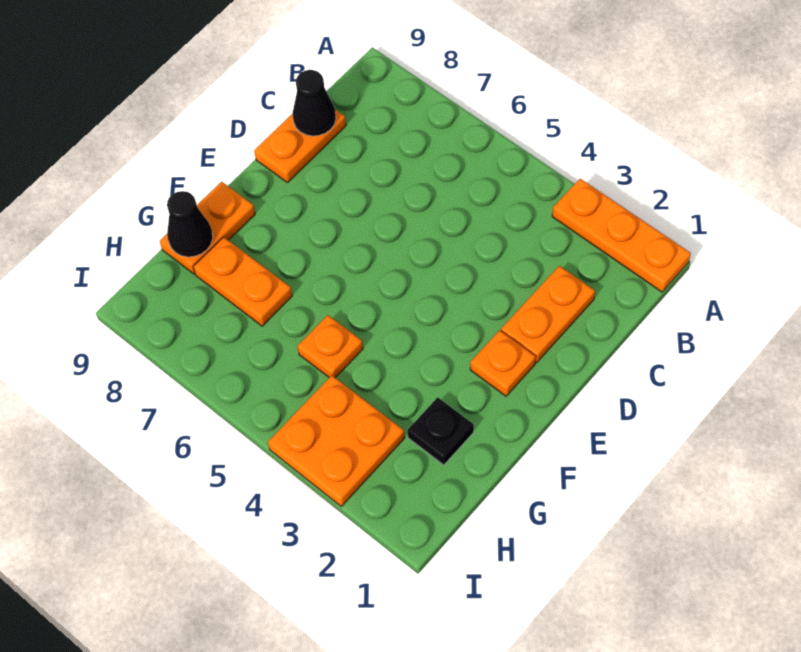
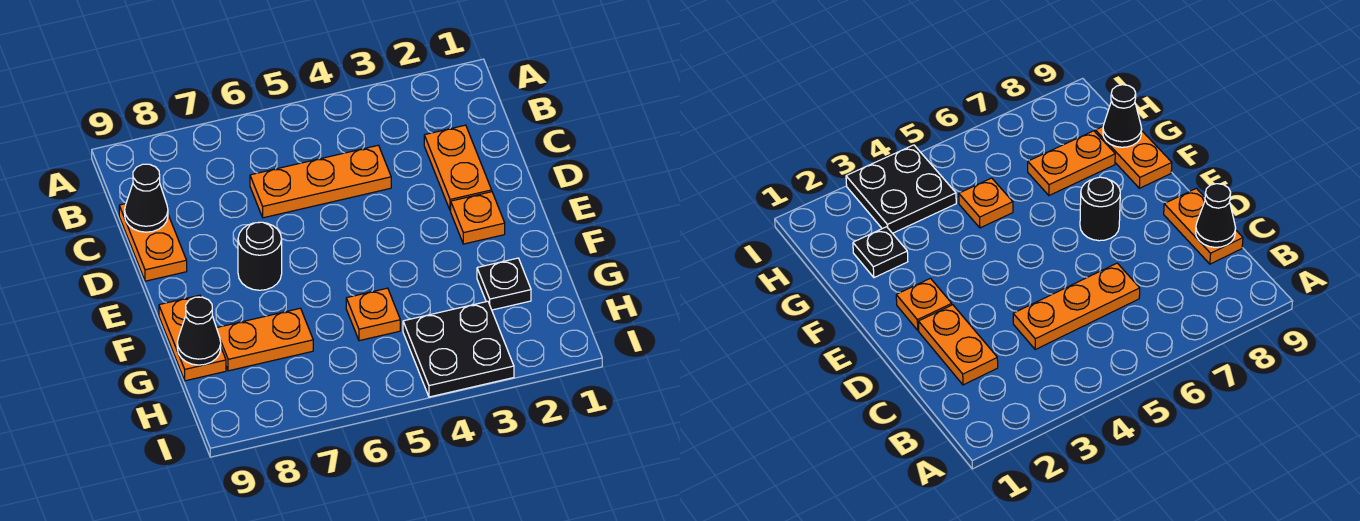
orange plate A1:A3 level 1 -> orange plate C4:C6 level 1
none -> black round brick E7 level 1
orange plate H3:I4 level 1 -> black plate H3:I4 level 1

